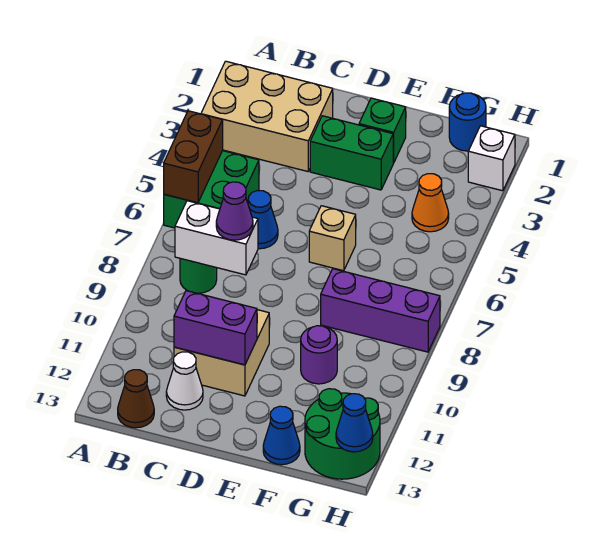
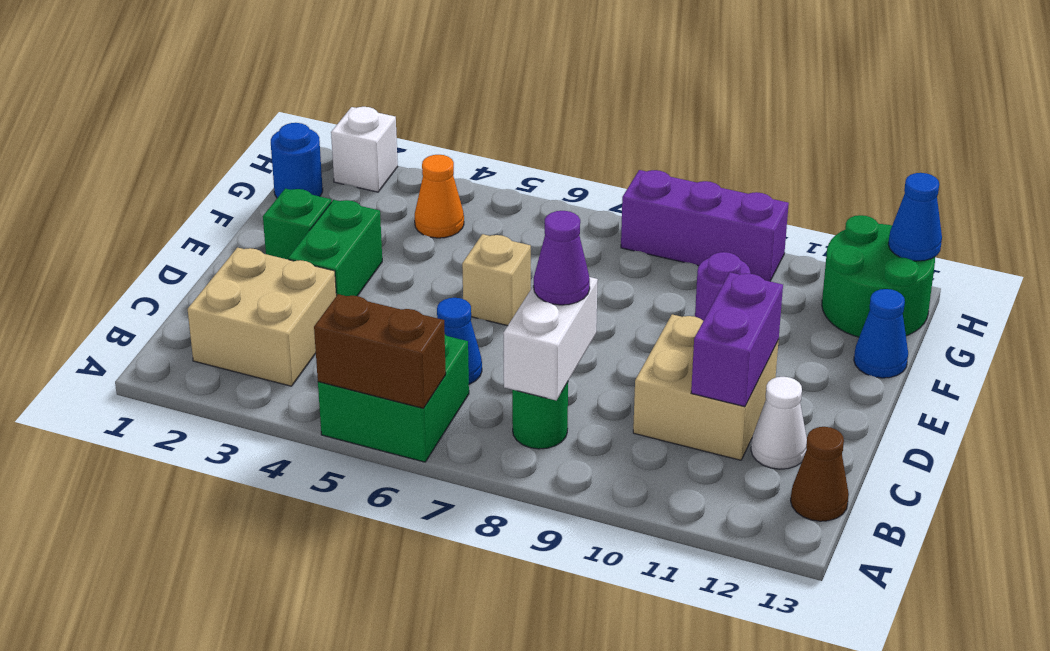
tan brick A2:C3 level 1 -> tan brick B2:C3 level 1
purple brick F8:H8 level 1 -> purple brick H8:H10 level 1

